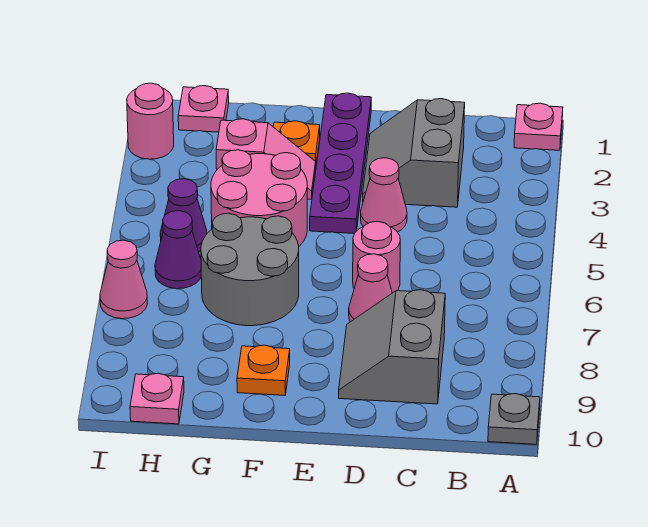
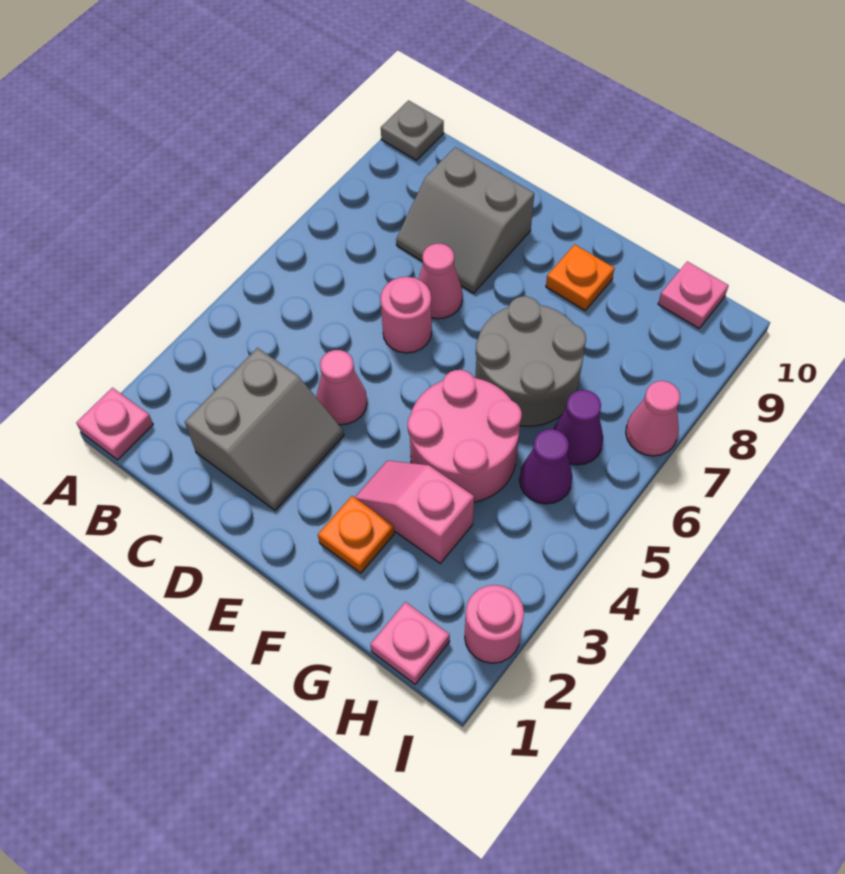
grey slope C8:D9 level 1 top C -> grey slope C8:D9 level 1 top 9
purple plate E1:E4 level 1 -> none

